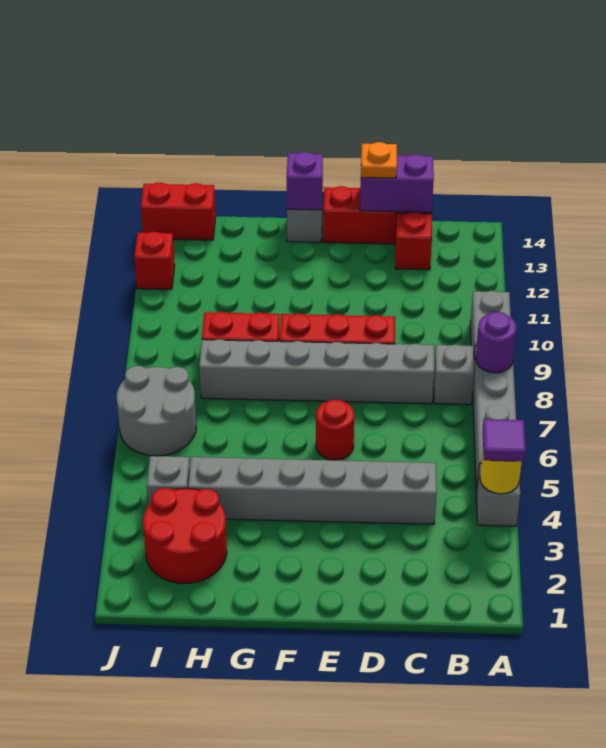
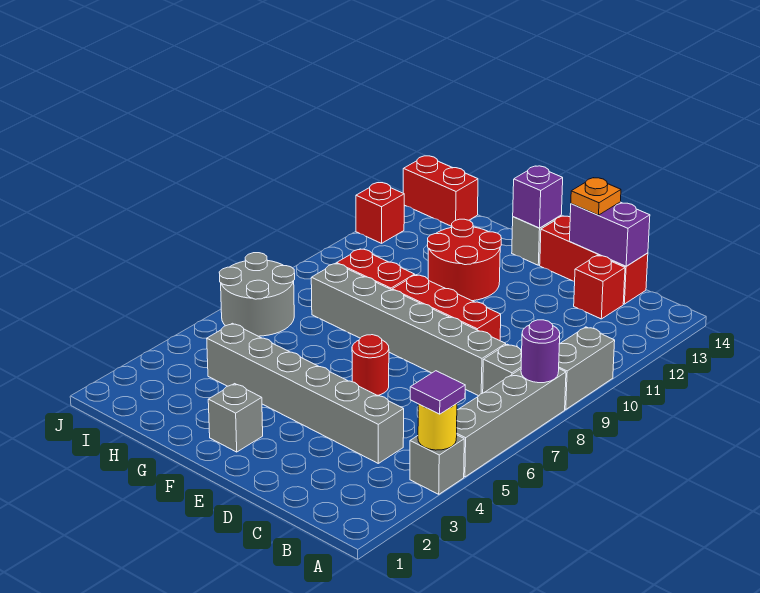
red round brick H2:I3 level 1 -> red round brick F11:G12 level 1
grey brick I4 level 1 -> grey brick F2 level 1

